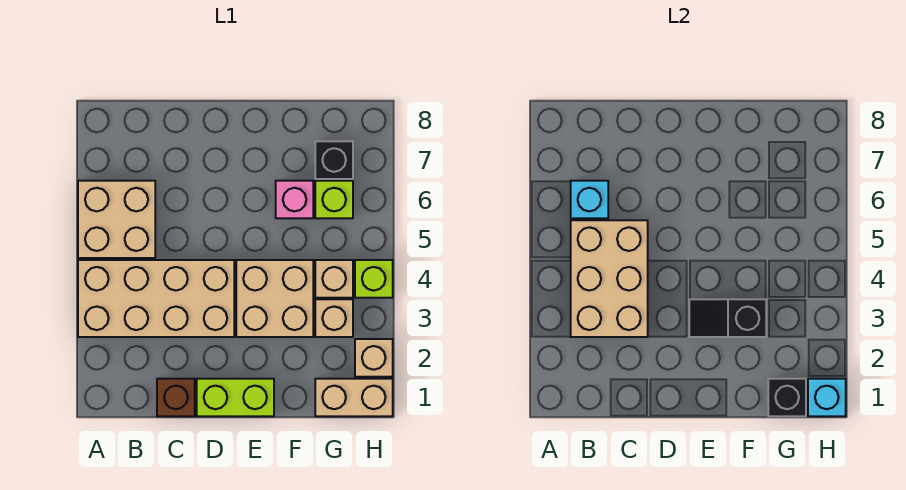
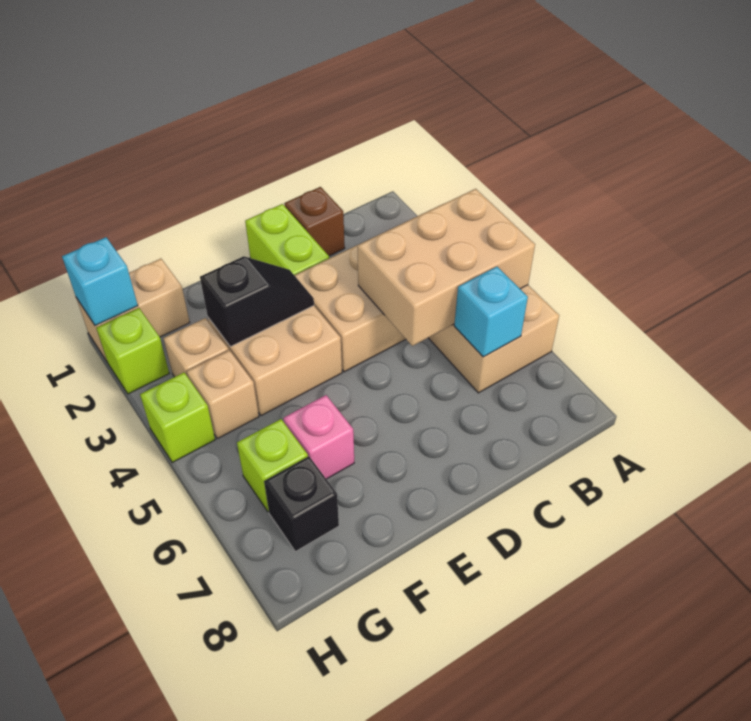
tan brick B3:C5 level 2 -> tan brick A4:C5 level 2
lime brick D1:E1 level 1 -> lime brick D1:D2 level 1
black brick G1 level 2 -> none
tan brick H2 level 1 -> lime brick H2 level 1

